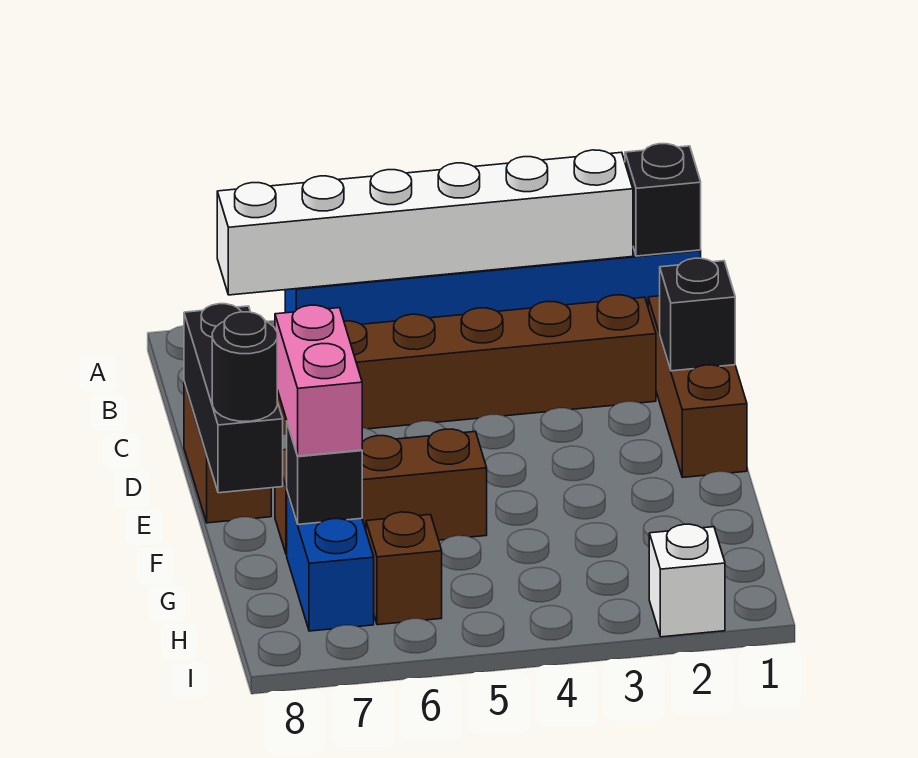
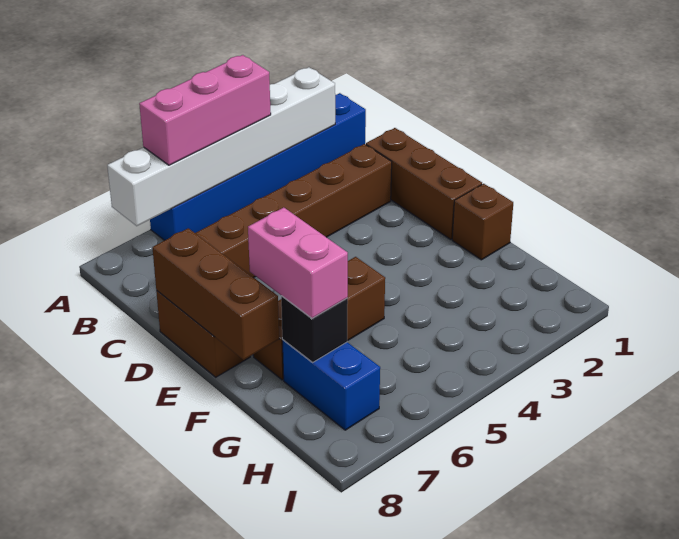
black brick A1 level 2 -> none
none -> pink brick A4:A6 level 3
black brick D1 level 2 -> none
black brick D8:F8 level 2 -> brown brick D8:F8 level 2
black round brick F8 level 3 -> none
brown brick H6 level 1 -> brown brick F1 level 1
white brick I2 level 1 -> none

